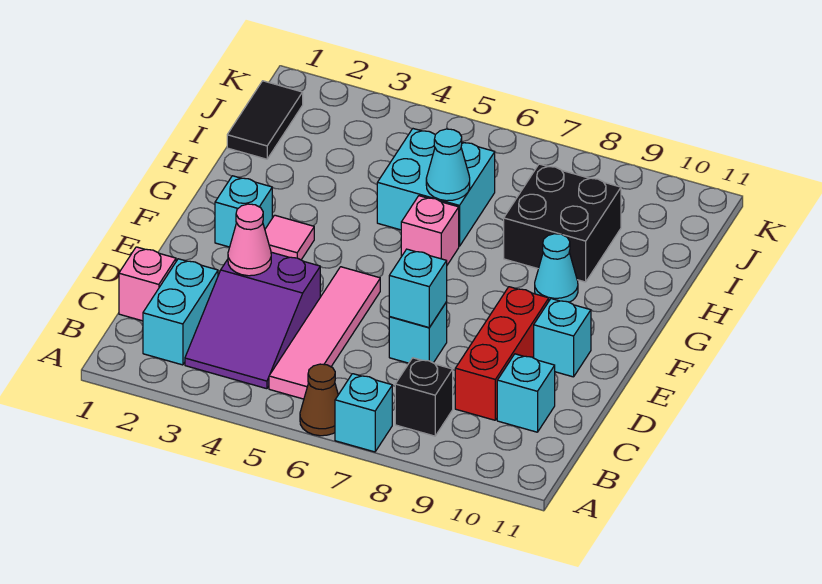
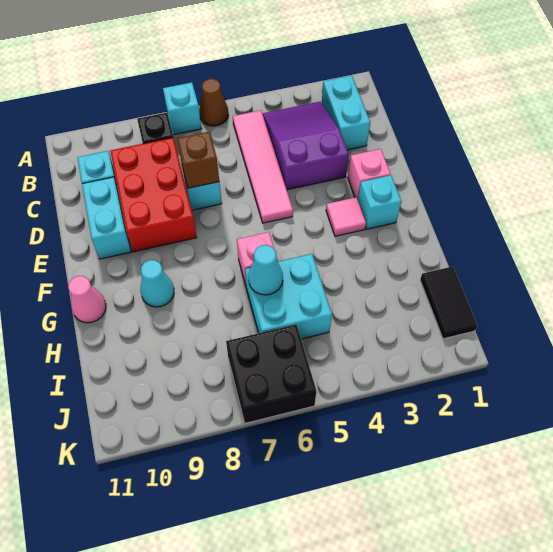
pink brick C1 level 1 -> pink brick E2 level 1
red brick C9:E9 level 1 -> red brick C8:E9 level 1
pink cone D3 level 2 -> pink cone G11 level 1
cyan brick D7 level 2 -> brown brick D7 level 2
cyan brick E10 level 1 -> cyan brick D10:E10 level 1
black brick H8:I9 level 1 -> black brick J6:K7 level 1

